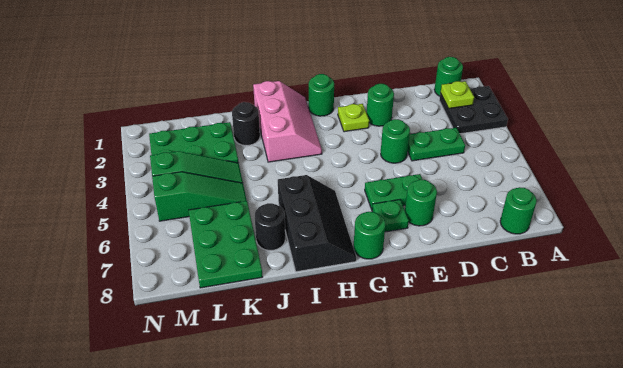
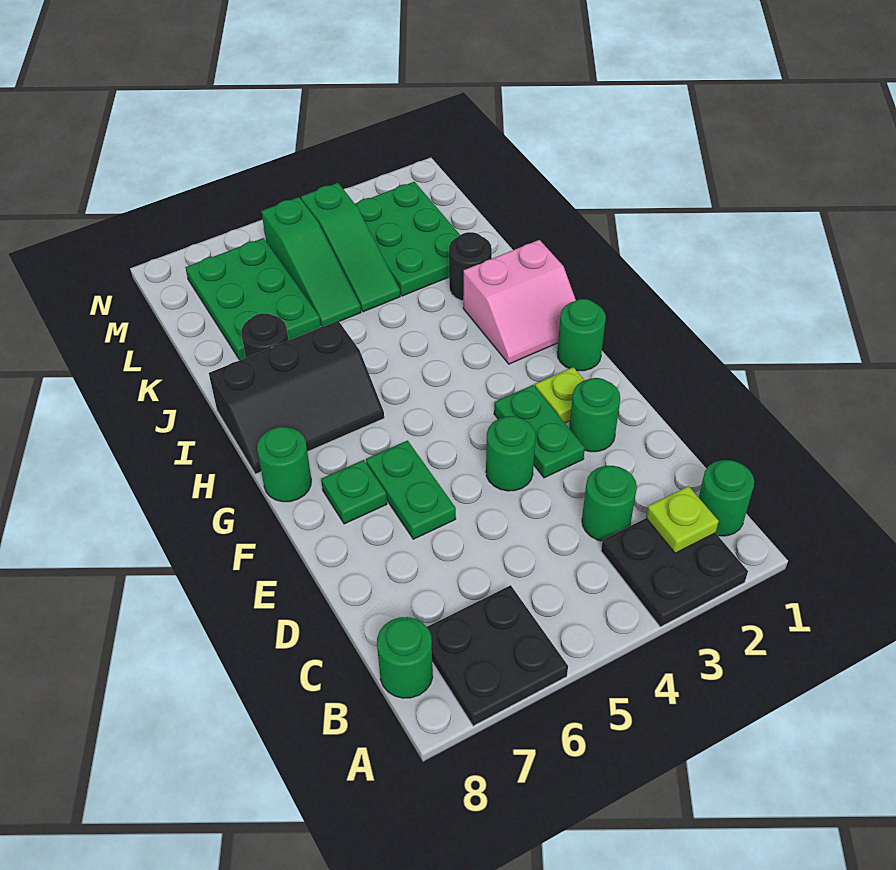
none -> black plate A6:B7 level 1
green plate C4:D4 level 1 -> green plate E3:F3 level 1
green round brick E7 level 1 -> green round brick C3 level 1
pink slope H1:I3 level 1 top I -> pink slope H1:I2 level 1 top I
green plate K6:L8 level 1 -> green plate K6:M7 level 1

